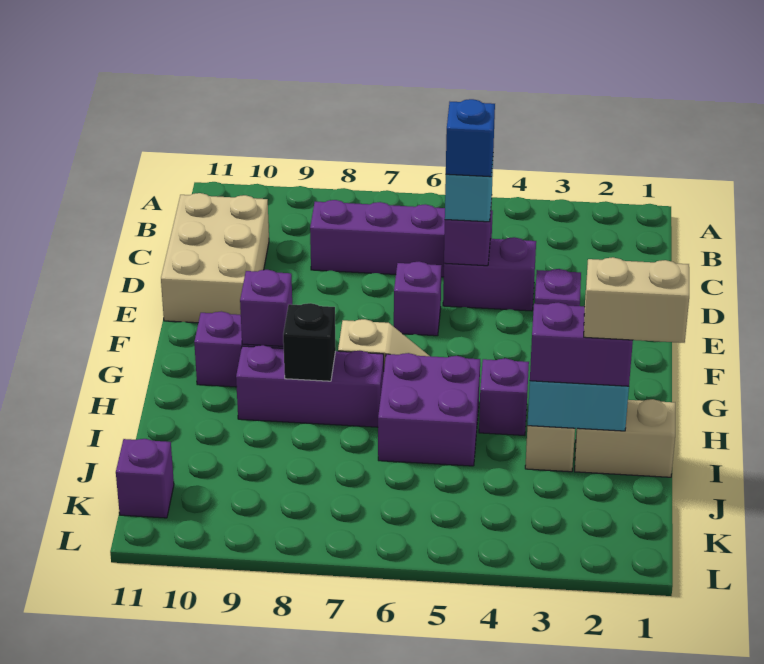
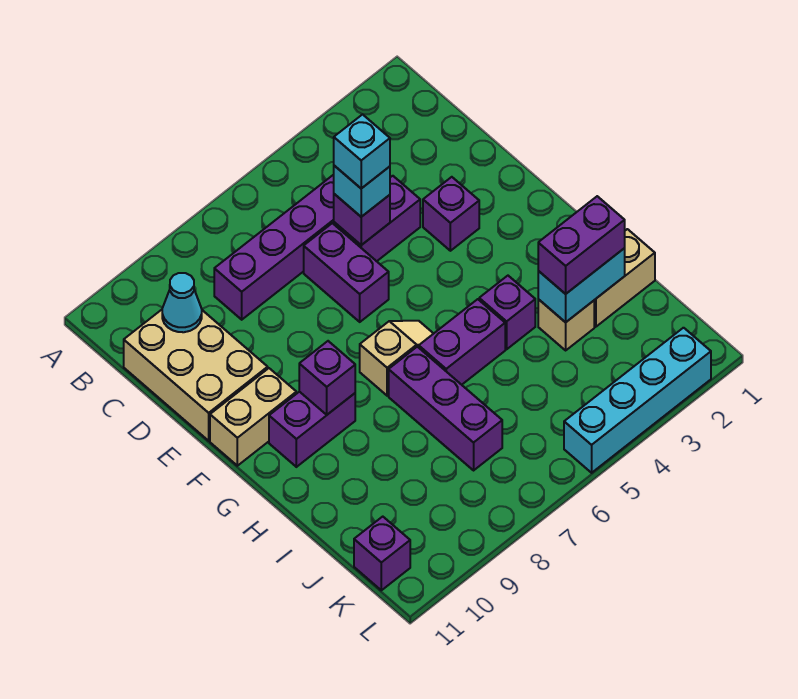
none -> cyan cone C10 level 2
blue brick D5 level 4 -> cyan brick D5 level 4
purple brick E6 level 1 -> purple brick D6:E6 level 1
purple brick H5:I6 level 1 -> purple brick H5:H6 level 1
purple brick H7:H9 level 1 -> purple brick H7:J7 level 1
black brick H8 level 2 -> none
tan brick I1:I2 level 4 -> tan brick F10:F11 level 1
none -> cyan brick L2:L5 level 1

